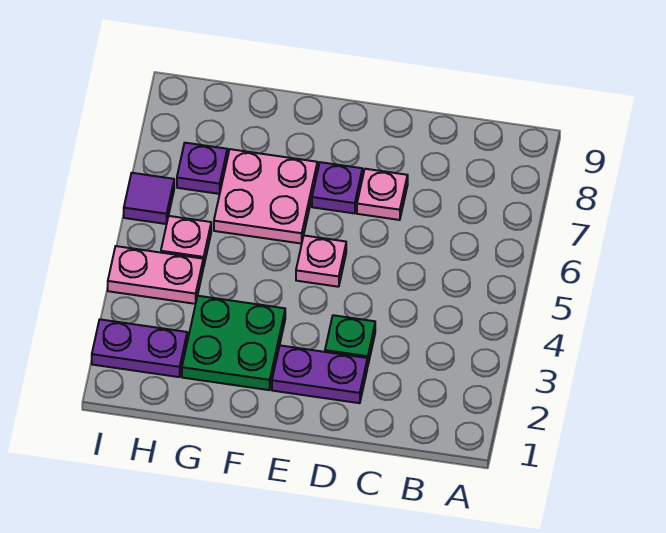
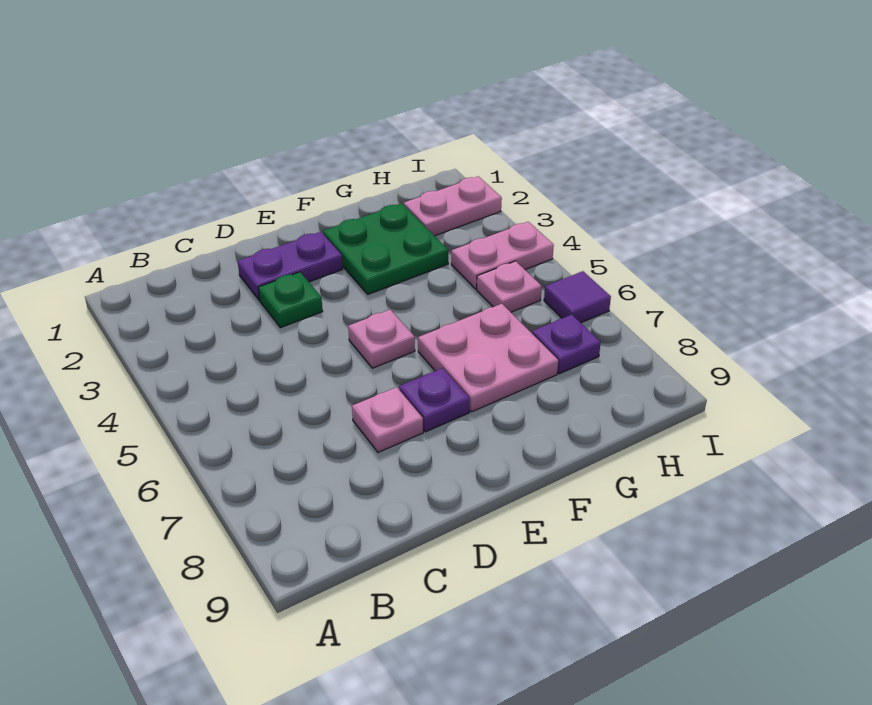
purple plate H2:I2 level 1 -> pink plate H2:I2 level 1

